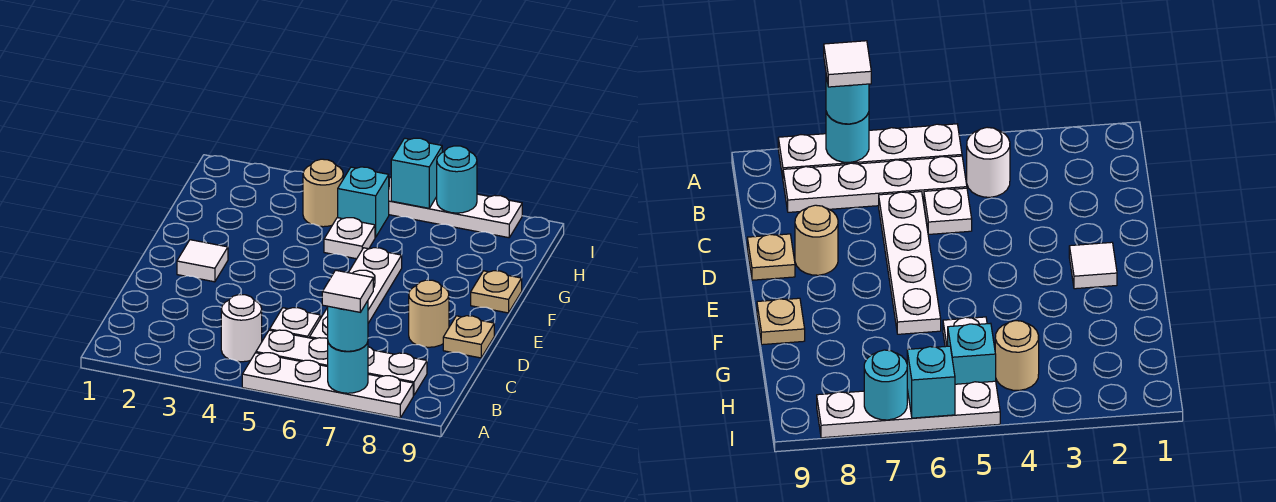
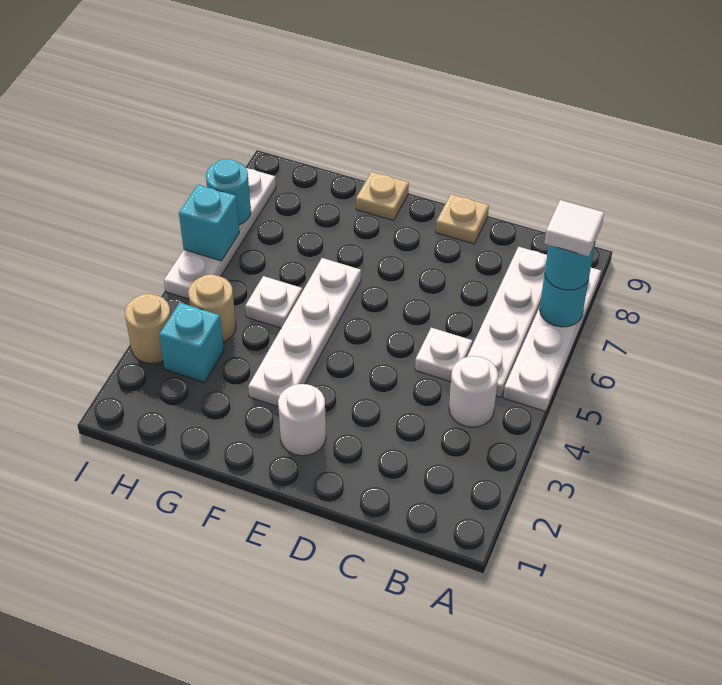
white plate C6:F6 level 1 -> white plate F3:F6 level 1
tan round brick D8 level 1 -> tan round brick I3 level 1
white tile E2 level 1 -> white round brick E2 level 1
cyan brick H5 level 1 -> cyan brick H3 level 1

